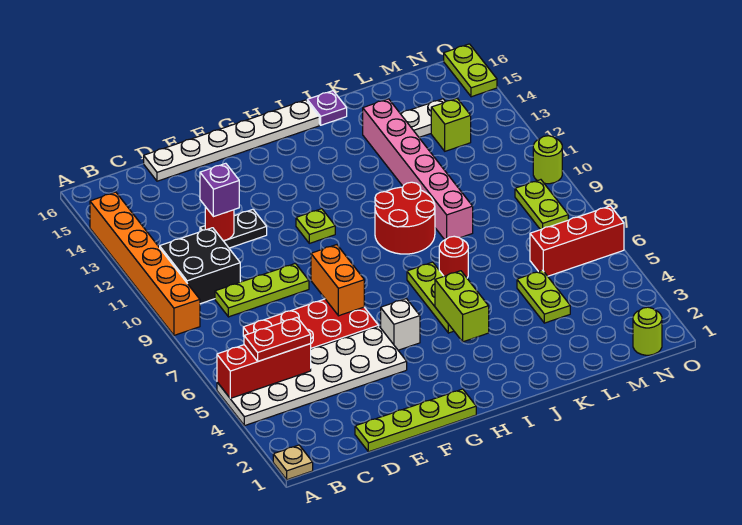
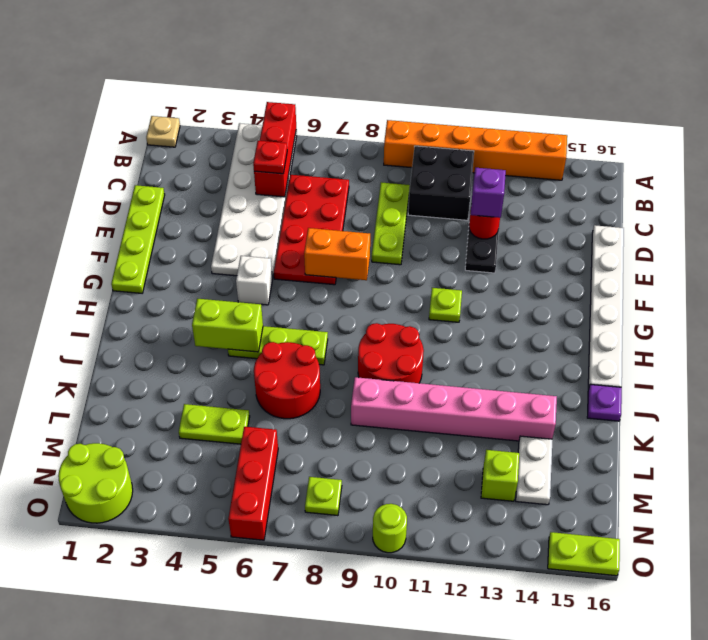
red plate B5:C5 level 3 -> red plate C5 level 3
red round brick J7 level 1 -> red round brick J6:K7 level 1
lime round brick N1 level 1 -> lime round brick N1:O2 level 1
lime plate N8:N9 level 1 -> lime plate N8 level 1

